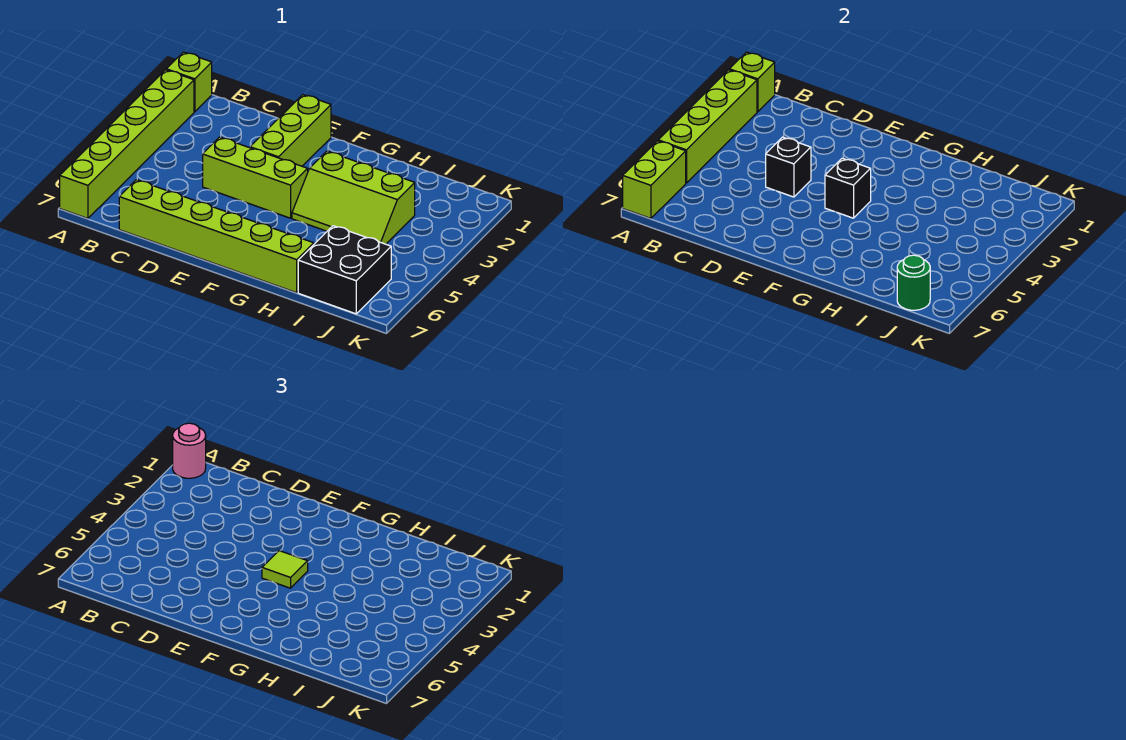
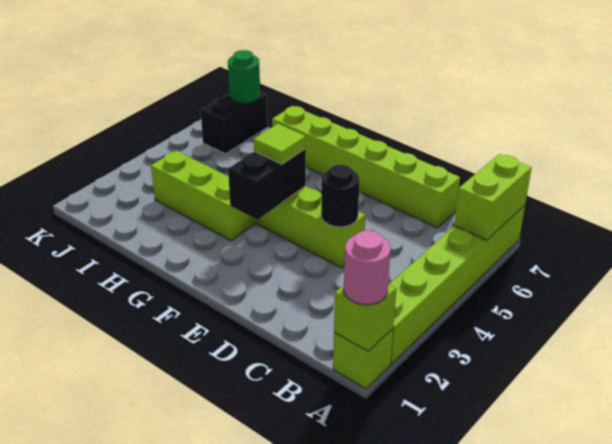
lime brick A2:A5 level 2 -> none
black brick D4 level 2 -> black round brick D4 level 2
lime brick E1:E3 level 1 -> none
black brick F4 level 2 -> black brick F3:F4 level 2
black brick I6:J7 level 1 -> black brick J6:J7 level 1

